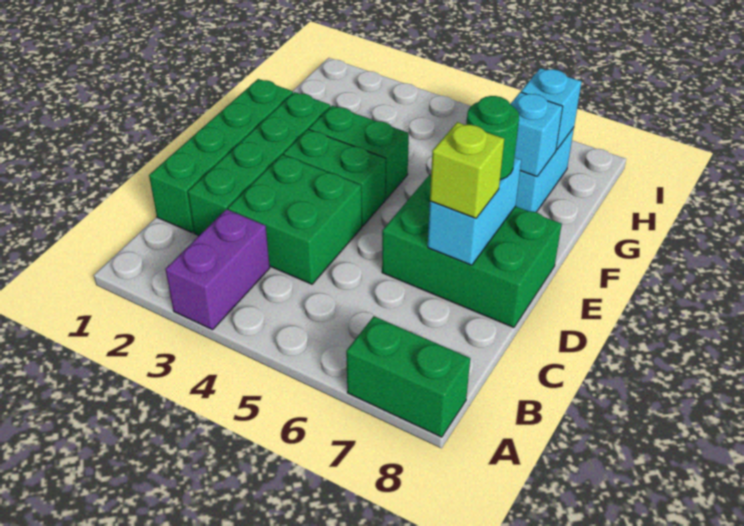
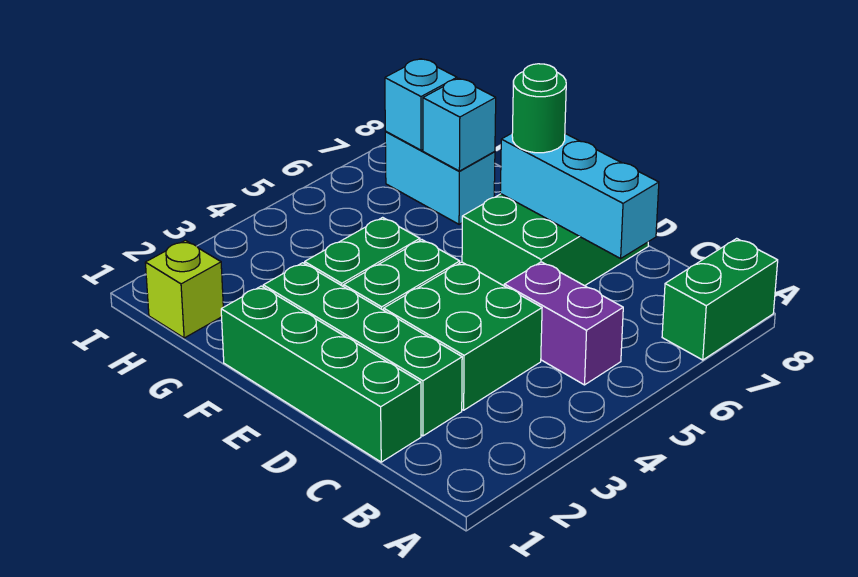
purple brick A3:B3 level 1 -> purple brick B5:C5 level 1
cyan brick D7:E7 level 2 -> cyan brick C7:E7 level 2
lime brick D7 level 3 -> lime brick H1 level 1

